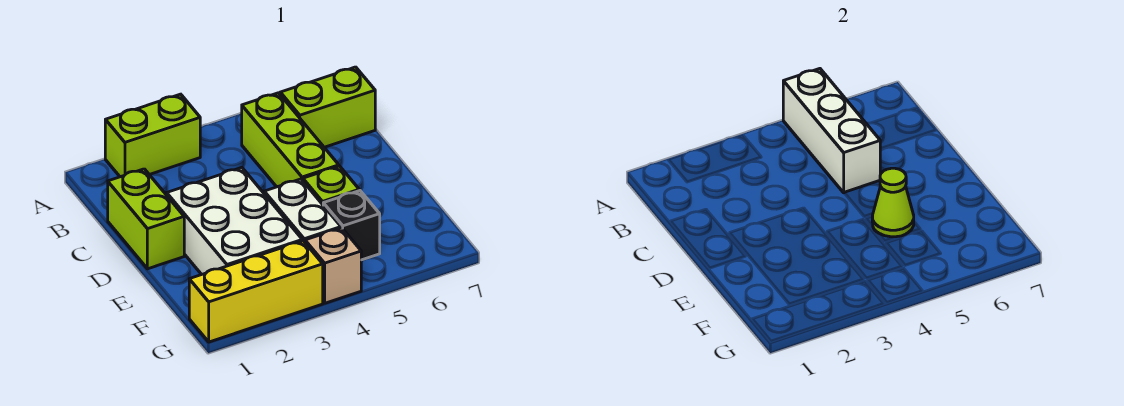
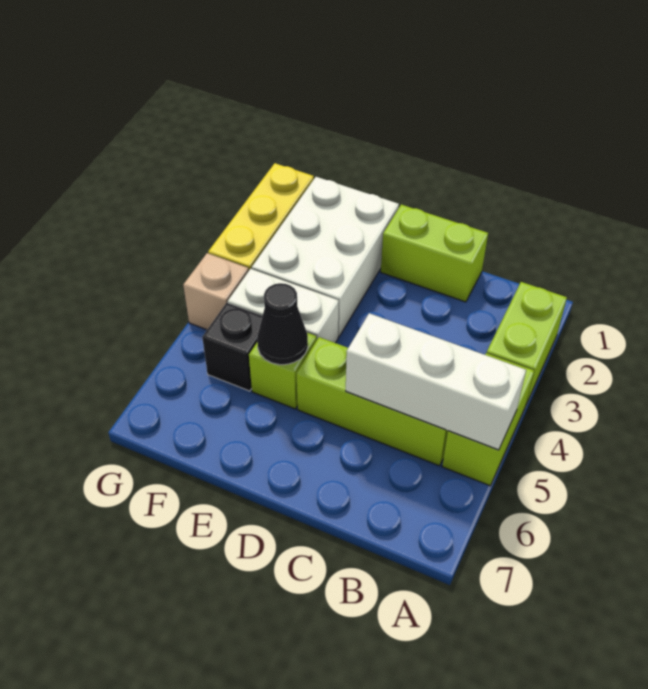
lime brick B6:B7 level 1 -> lime brick A4:A5 level 1
white brick D2:F3 level 1 -> white brick E1:F3 level 1
lime cone E5 level 2 -> black cone E5 level 2

